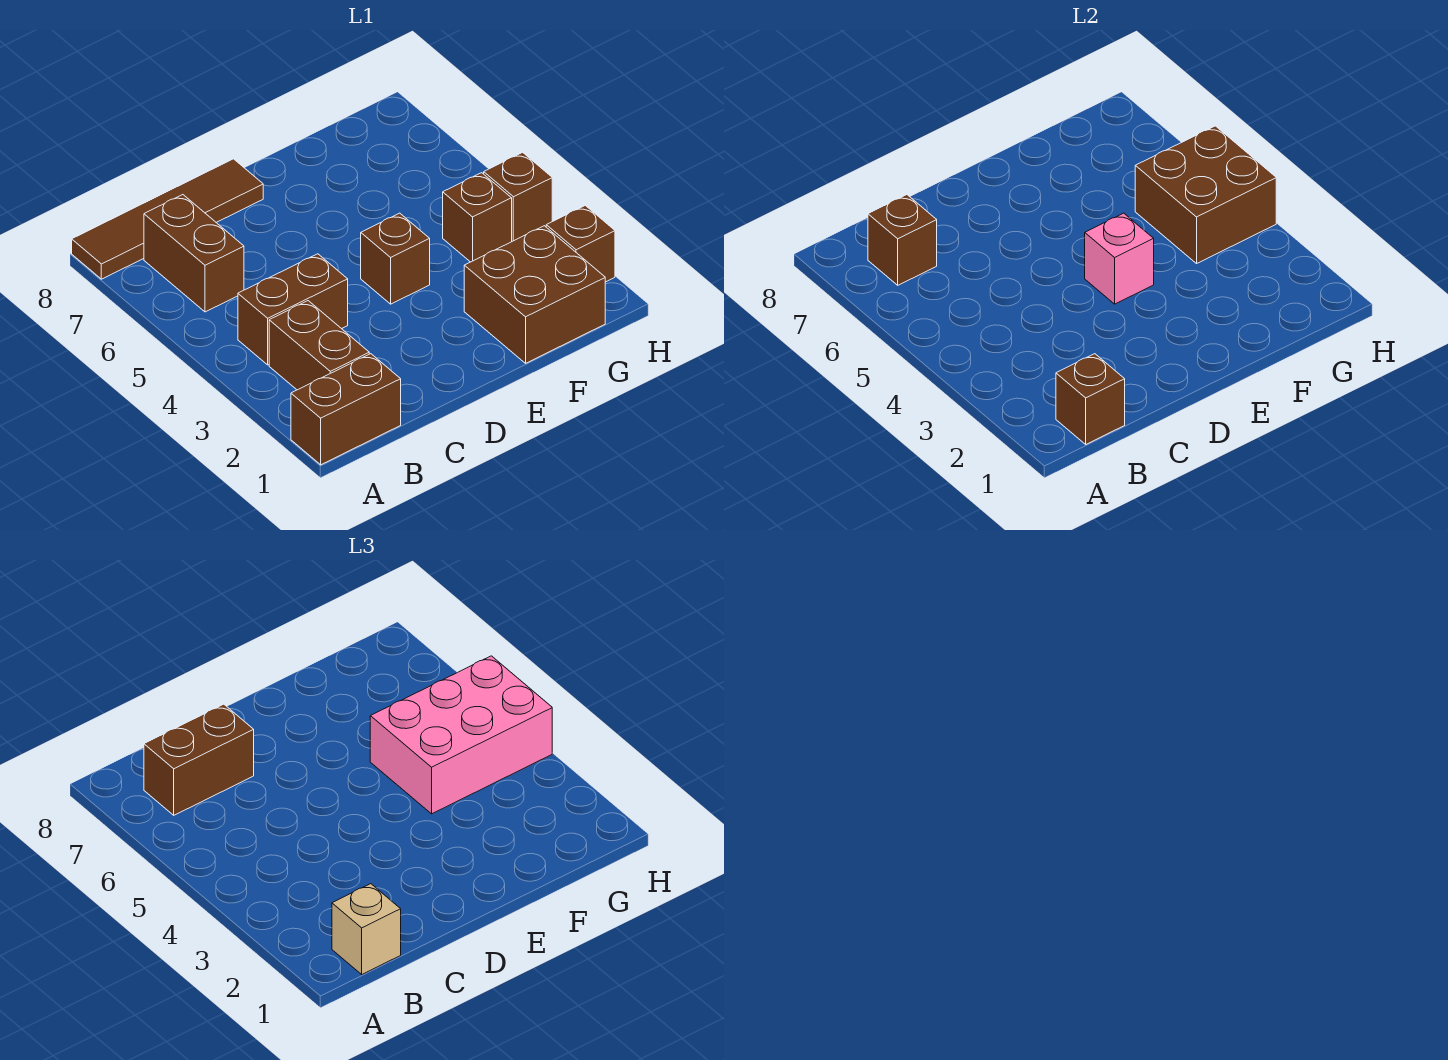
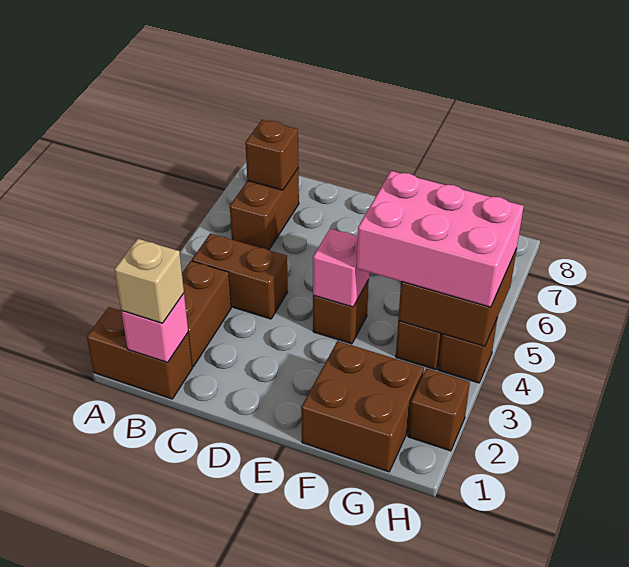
brown tile A8:D8 level 1 -> none
brown brick B1 level 2 -> pink brick B1 level 2
brown brick B7:C7 level 3 -> none

